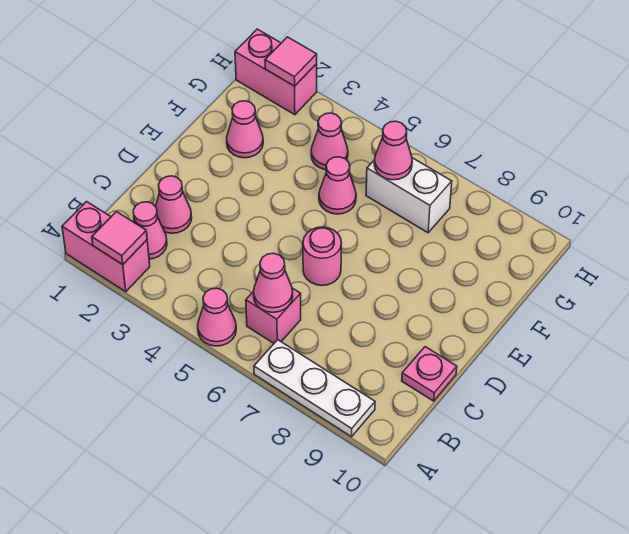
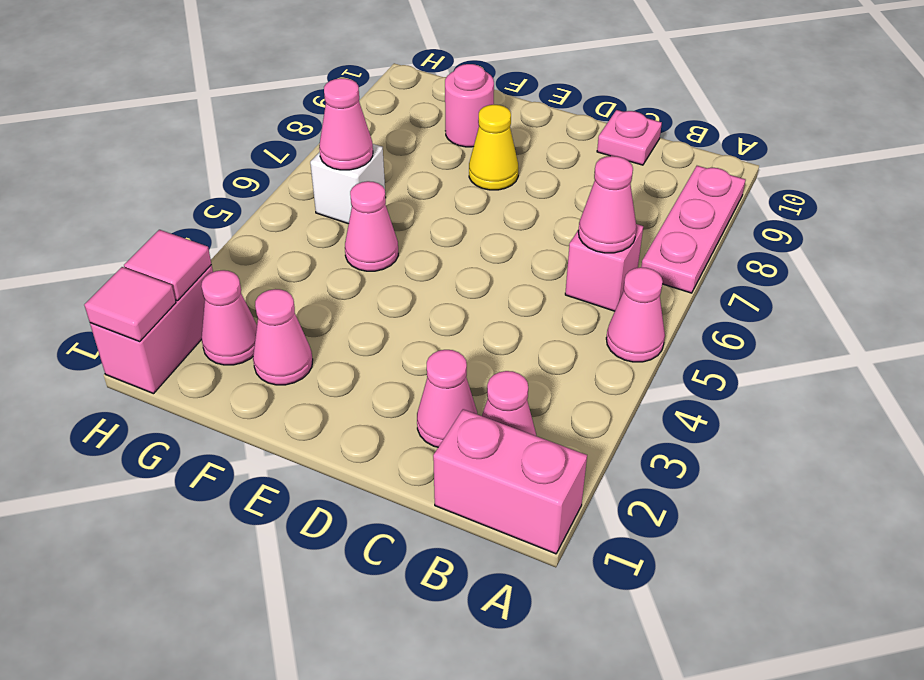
pink brick A1:A2 level 1 -> pink brick A1:B1 level 1
pink tile A2 level 2 -> pink tile H1 level 2
white plate A7:A9 level 1 -> pink plate A7:A9 level 1
pink round brick D6 level 1 -> pink round brick F9 level 1
none -> yellow cone E8 level 1
pink cone G4 level 1 -> pink cone G2 level 1
white brick G6:G7 level 1 -> white brick G6 level 1

